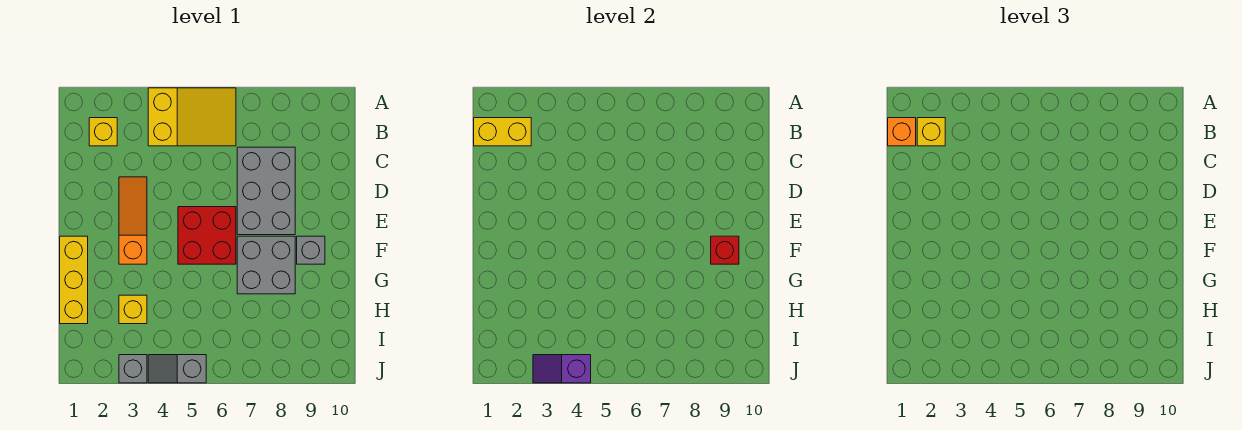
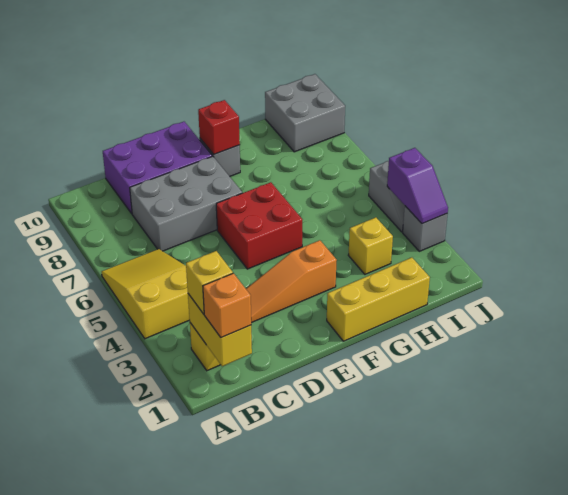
none -> purple brick C9:E10 level 1
grey brick F7:G8 level 1 -> grey brick I9:J10 level 1

